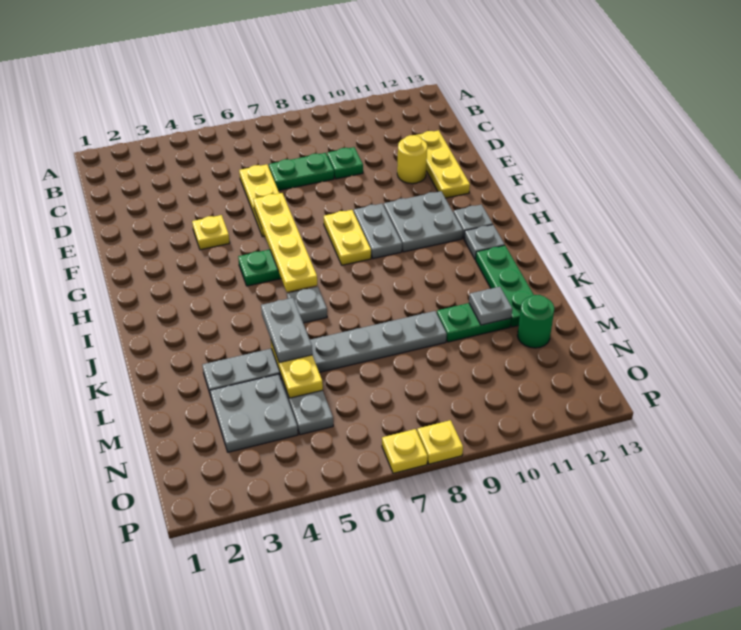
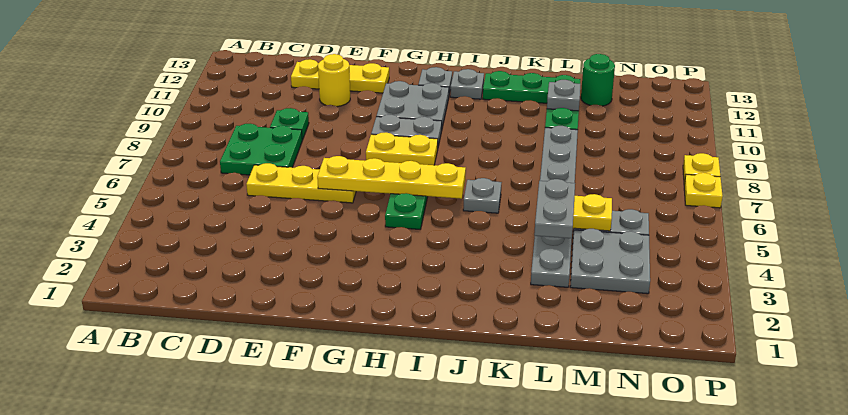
green plate D7:D8 level 1 -> green plate C7:D8 level 1
yellow plate F4 level 1 -> none
grey plate K5:L5 level 3 -> grey plate L4:L5 level 3

